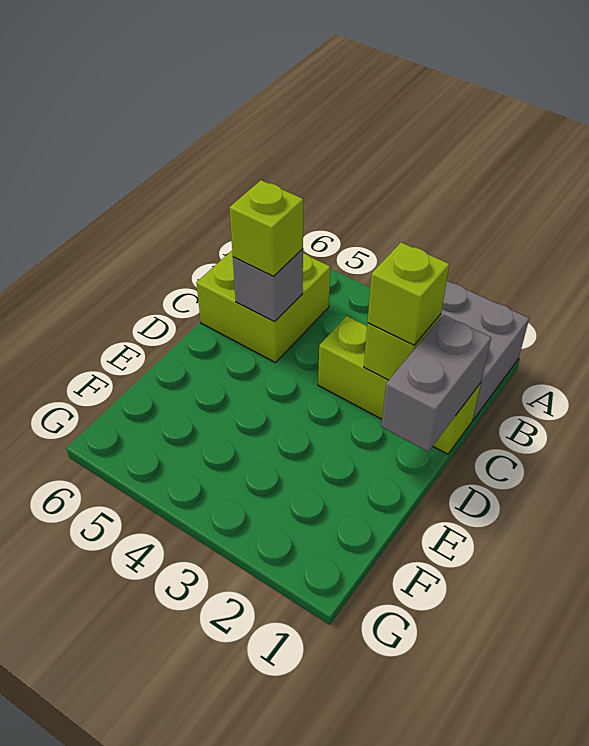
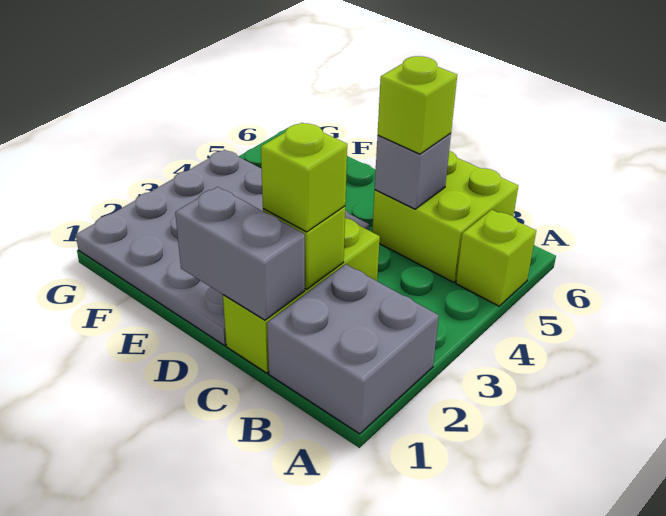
none -> lime brick A5 level 1
none -> grey plate D1:G4 level 1

